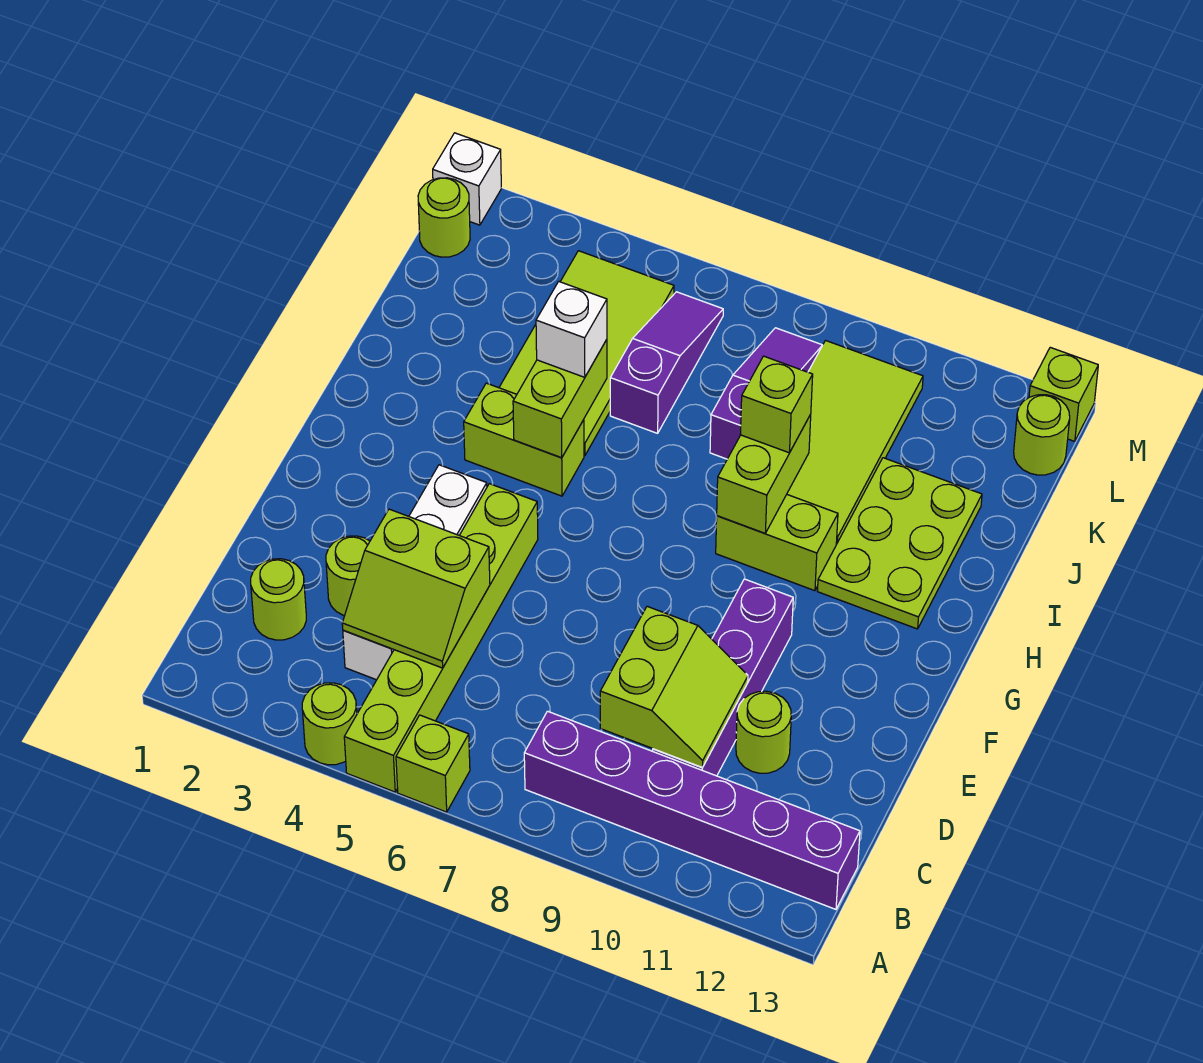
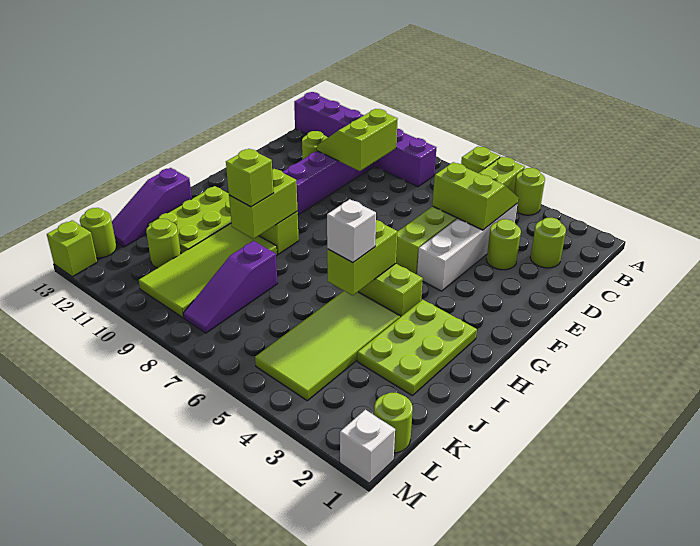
none -> lime plate H2:J3 level 1
purple slope J6:L6 level 1 top J -> purple slope I13:K13 level 1 top I
none -> lime round brick K11 level 1

